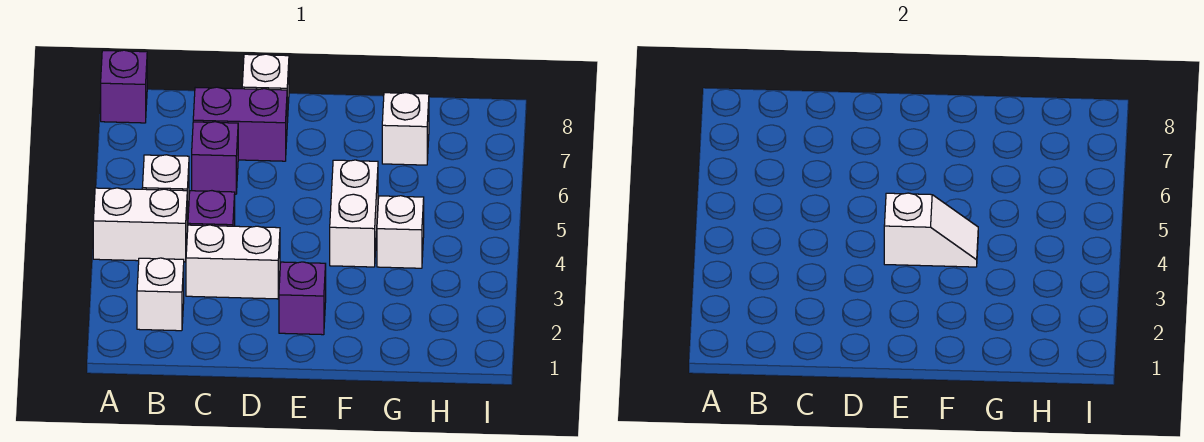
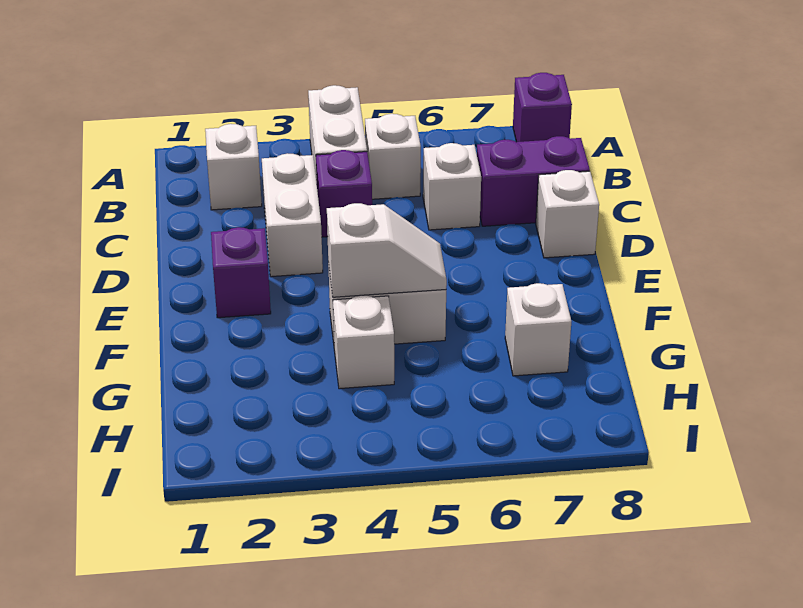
purple brick C6 level 1 -> white brick C6 level 1
purple brick C7:D7 level 1 -> purple brick C7:C8 level 1
white slope E4:F4 level 2 top E -> white slope F4:F5 level 2 top 4

